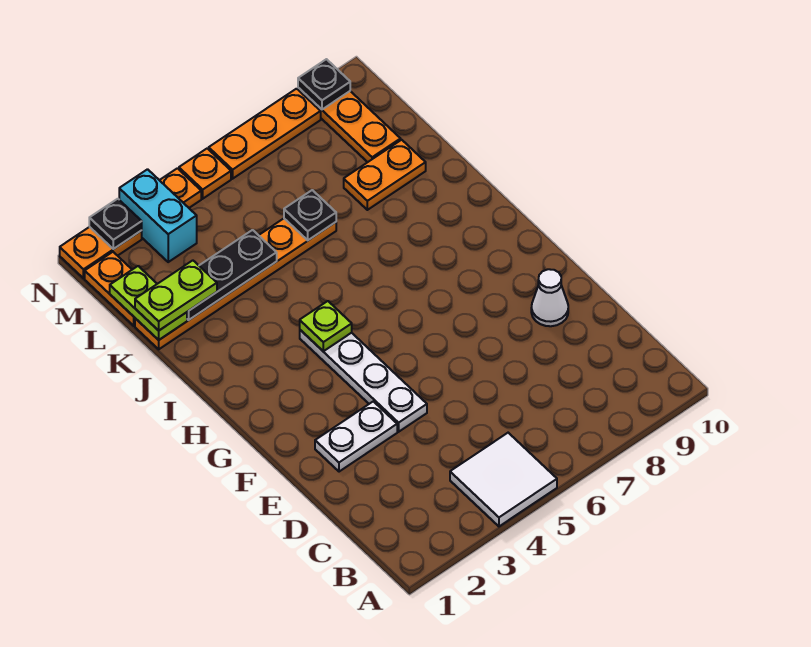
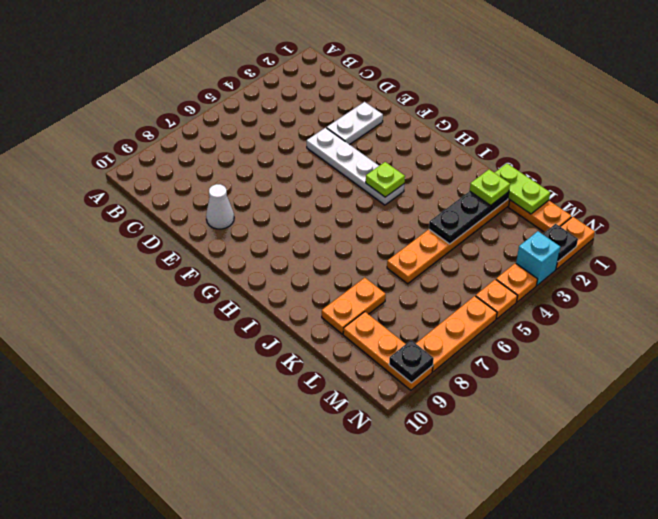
white tile A4:B5 level 1 -> none
lime plate K1:K2 level 3 -> lime plate K2 level 3
black plate K6 level 2 -> none
cyan brick M3:N3 level 1 -> cyan brick N3 level 1

